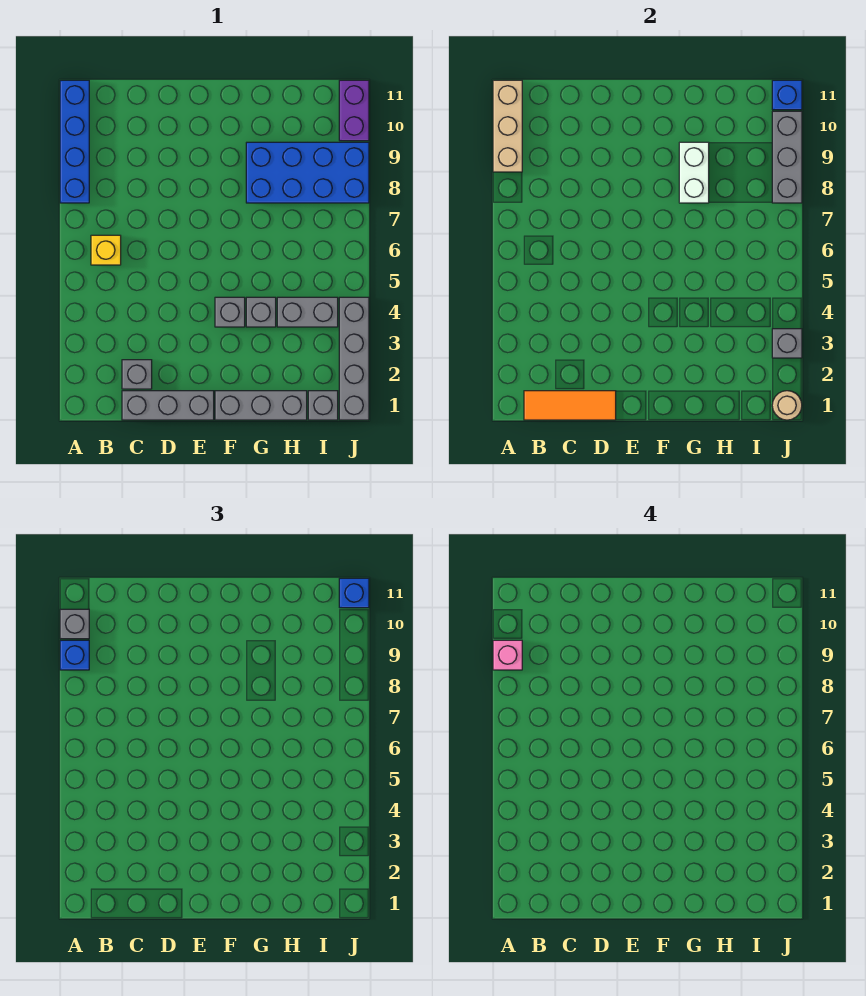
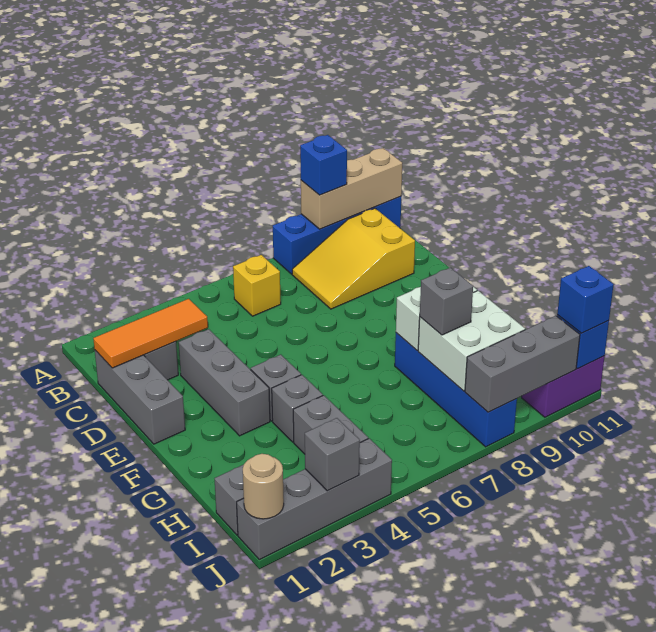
pink brick A9 level 4 -> none
grey brick A10 level 3 -> grey brick H8 level 3
orange tile B1:D1 level 2 -> orange tile C1:C3 level 2
none -> yellow slope B8:C10 level 1 top 10
grey brick F1:H1 level 1 -> grey brick D3:F3 level 1
blue brick G8:J9 level 1 -> blue brick G8:J8 level 1
none -> white brick H8:I9 level 2

